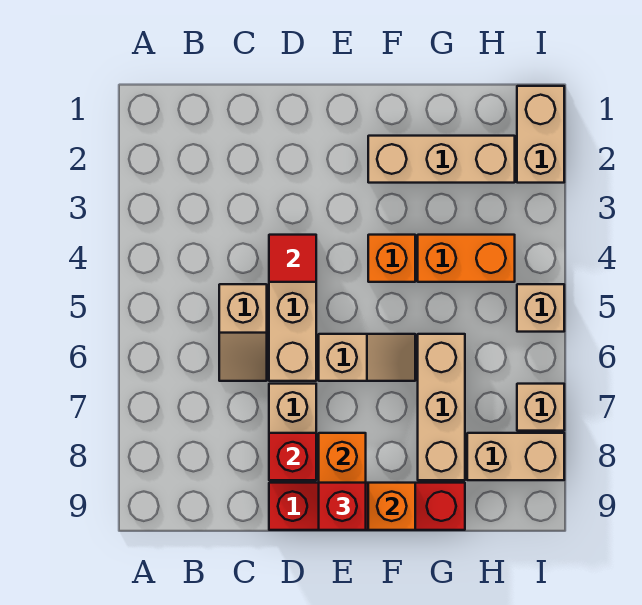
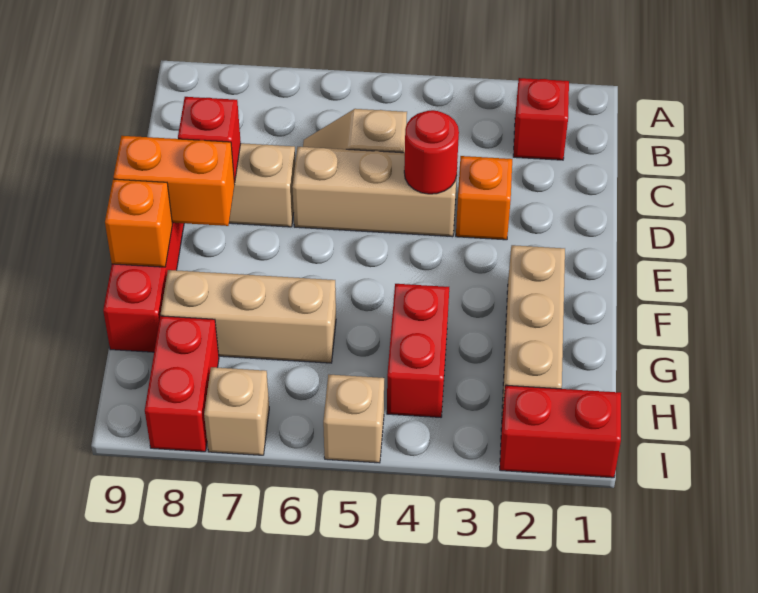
red tile D4 level 2 -> red round brick D4 level 2
tan slope E6:F6 level 1 top E -> none
red brick E9 level 3 -> red brick B2 level 1
orange brick F4 level 1 -> orange brick D3 level 1
orange brick G4:H4 level 1 -> red brick G4:H4 level 1
tan brick H8:I8 level 1 -> red brick H8:I8 level 1
tan brick I1:I2 level 1 -> red brick I1:I2 level 1

